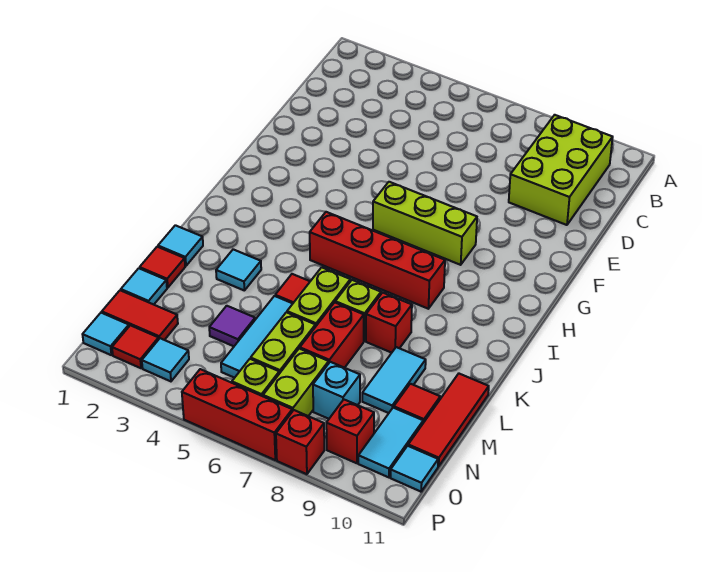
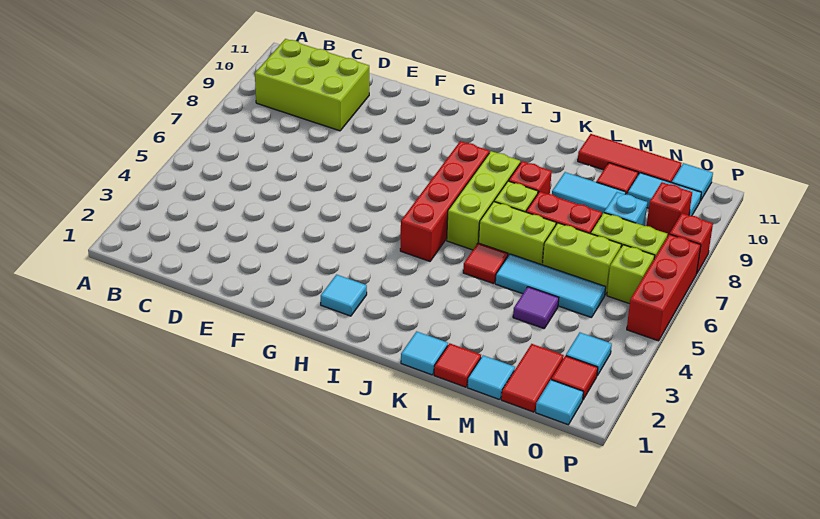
lime brick G6:G8 level 1 -> lime brick J6:J8 level 1
cyan tile K3 level 1 -> cyan tile H2 level 1

